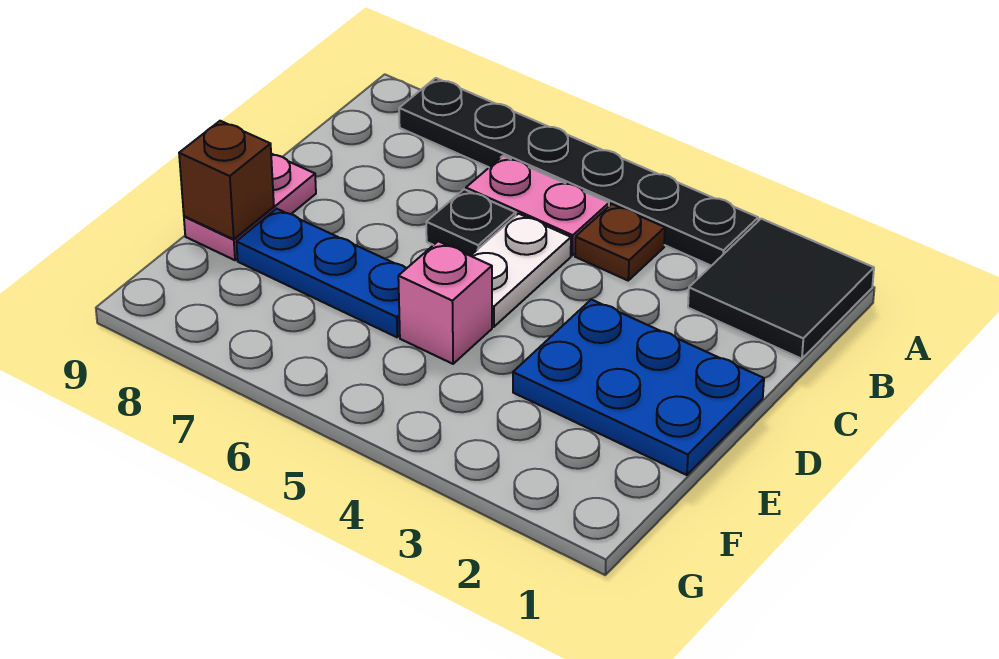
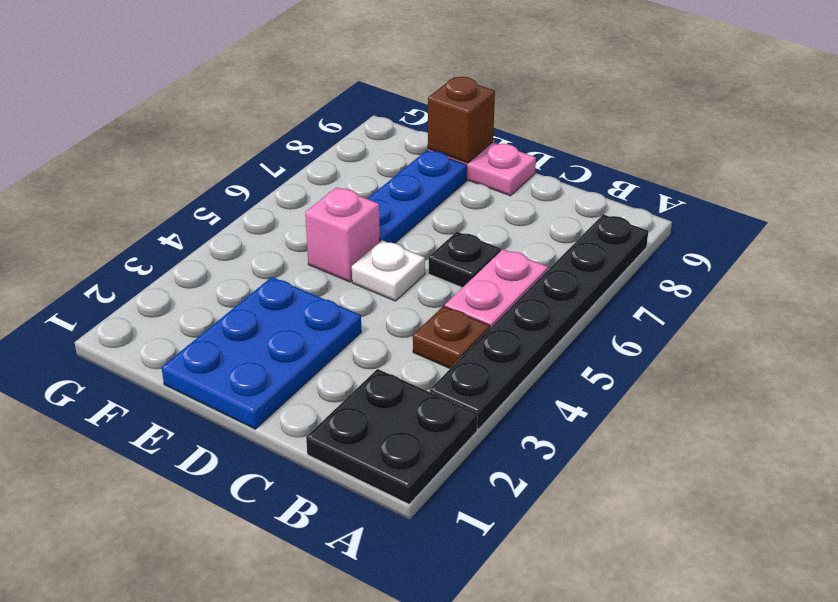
black tile A1:B2 level 1 -> black plate A1:B2 level 1
white plate C5:D5 level 1 -> white plate D5 level 1

